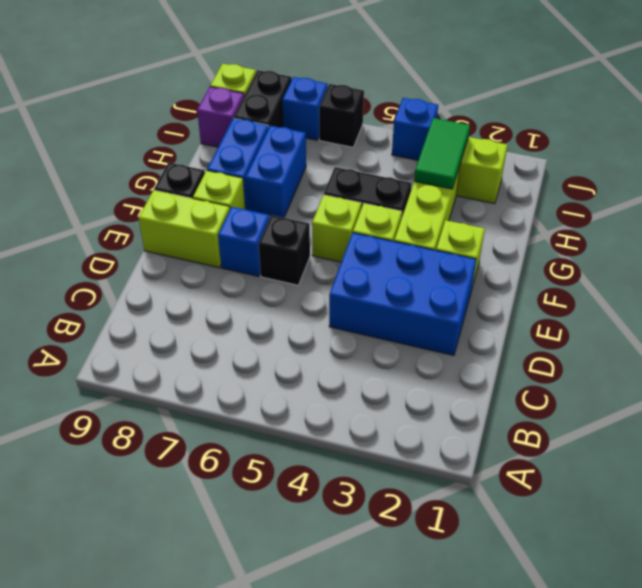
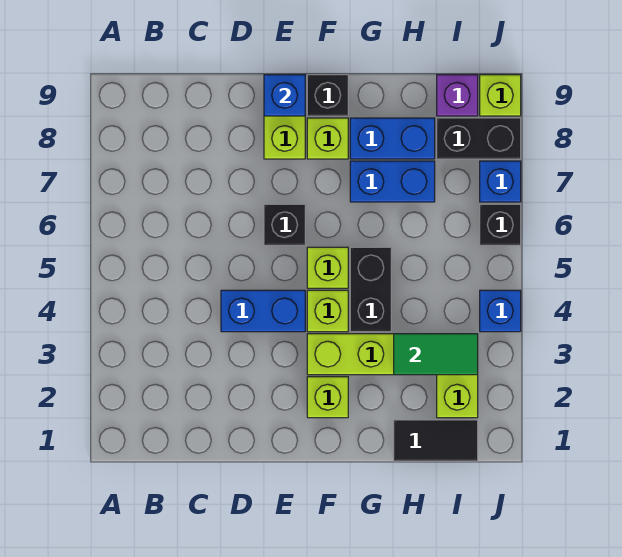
blue brick D2:E4 level 1 -> blue brick D4:E4 level 1
blue brick E7 level 1 -> blue brick E9 level 2
none -> black tile H1:I1 level 1

